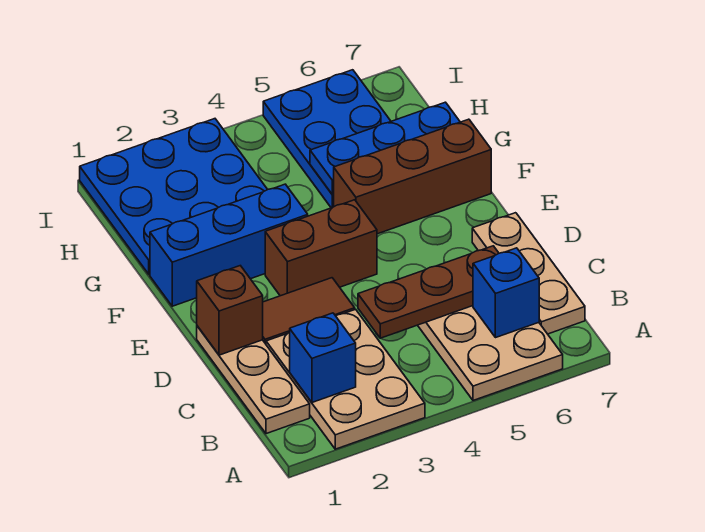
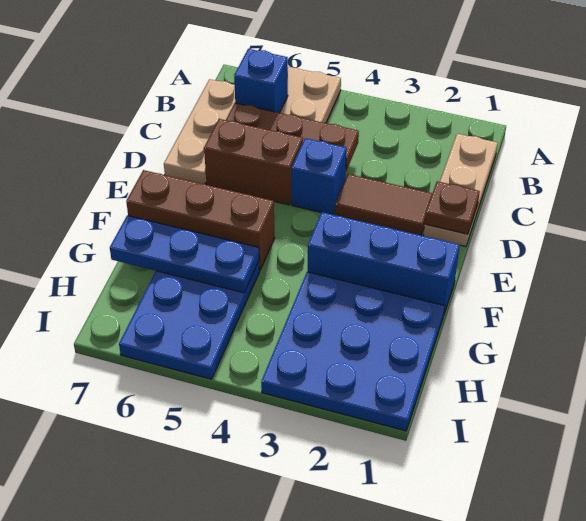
tan plate A2:C3 level 1 -> none
blue brick B2 level 2 -> blue brick D4 level 1
brown brick D1 level 2 -> brown plate D1 level 2
brown brick E3:E4 level 1 -> brown brick D5:D6 level 1

